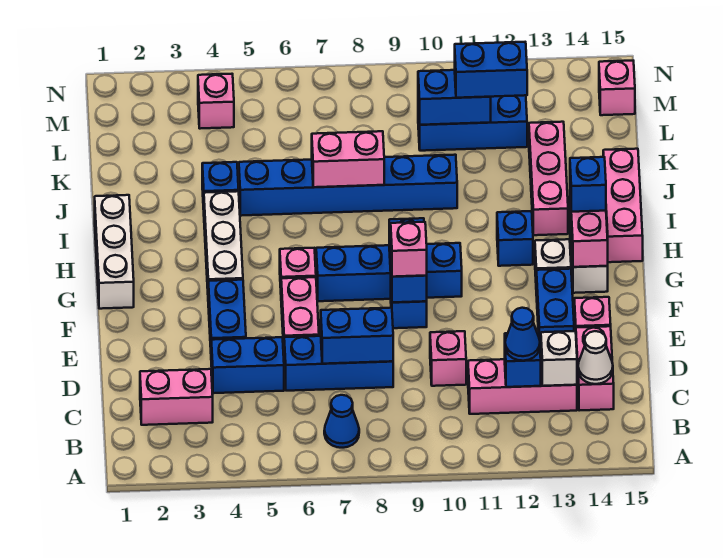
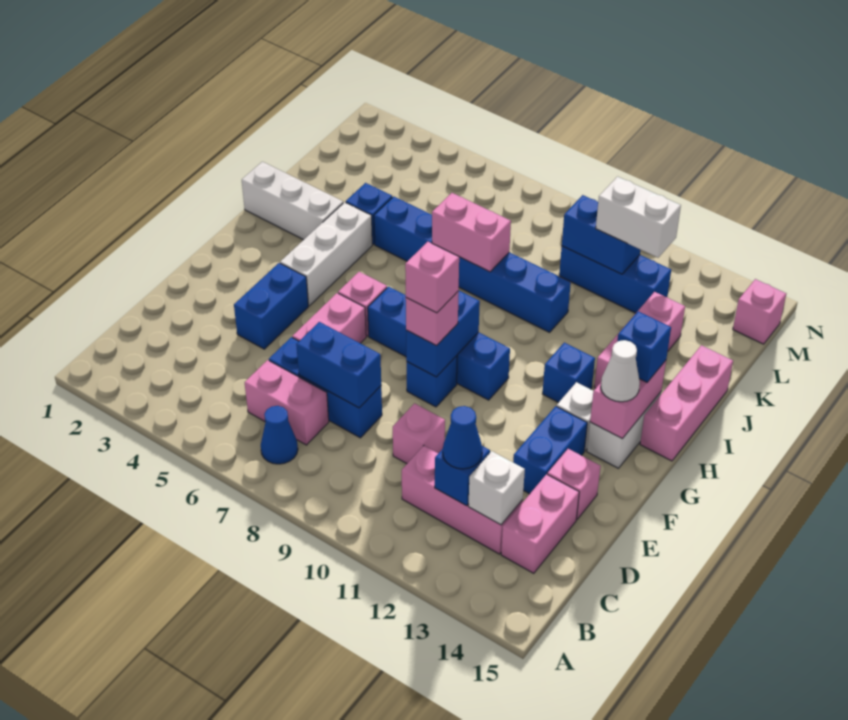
pink brick C2:C3 level 1 -> pink brick C6:C7 level 1
white cone C14 level 2 -> white cone G14 level 3
blue brick D4:D5 level 1 -> none
white brick G1:I1 level 1 -> white brick I1:I3 level 1
blue brick L11:L12 level 3 -> white brick L11:L12 level 3
pink brick M4 level 1 -> pink brick F9 level 4

